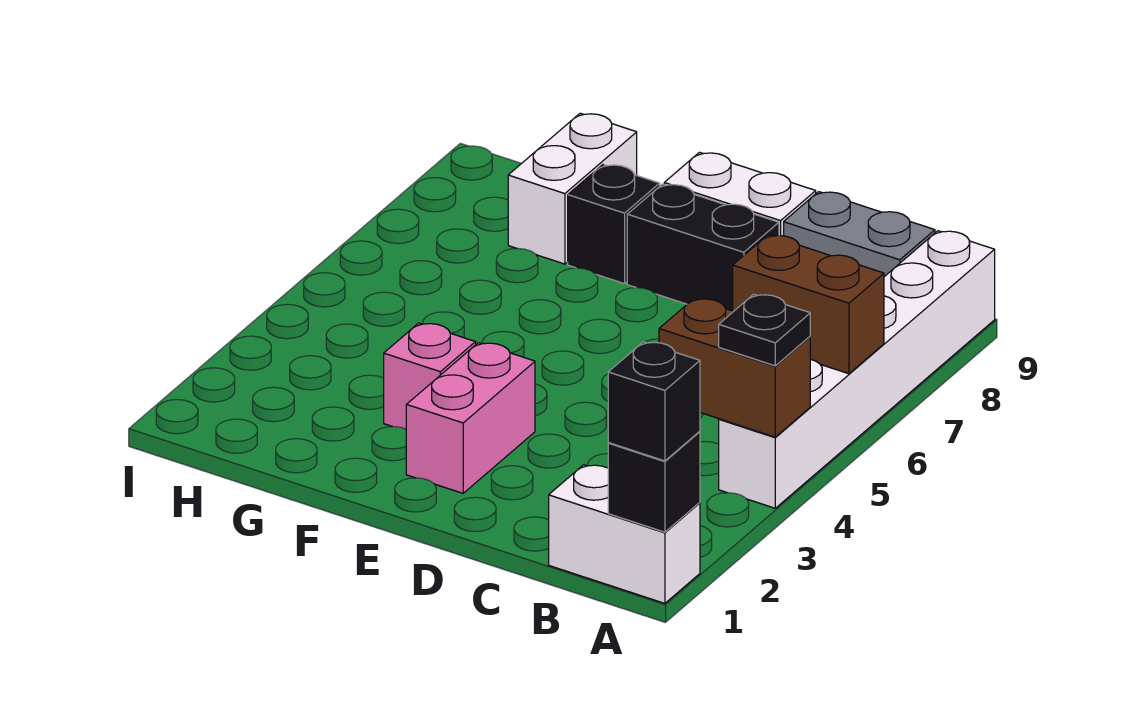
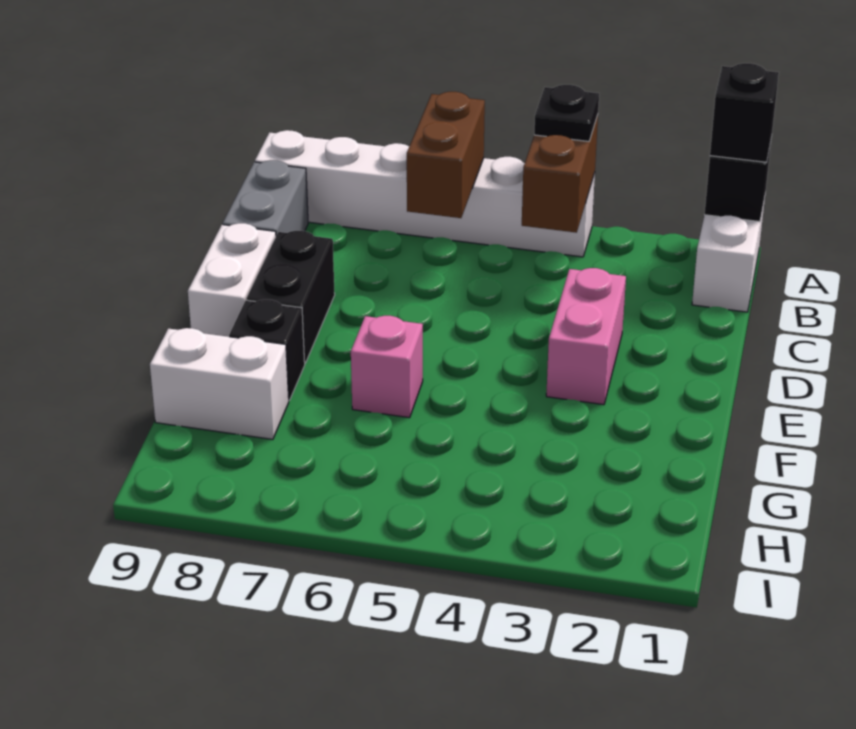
pink brick E2:E3 level 1 -> pink brick D3:E3 level 1
pink brick F3 level 1 -> pink brick F6 level 1

